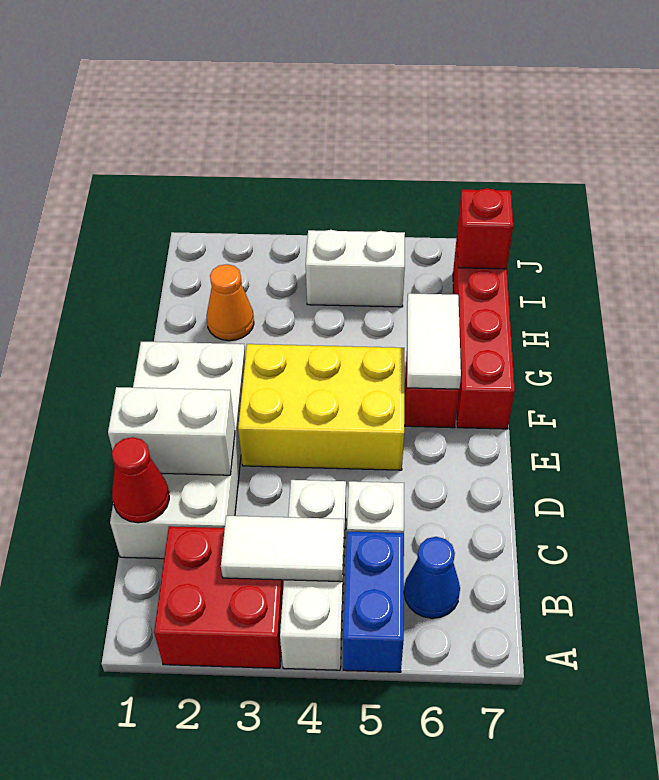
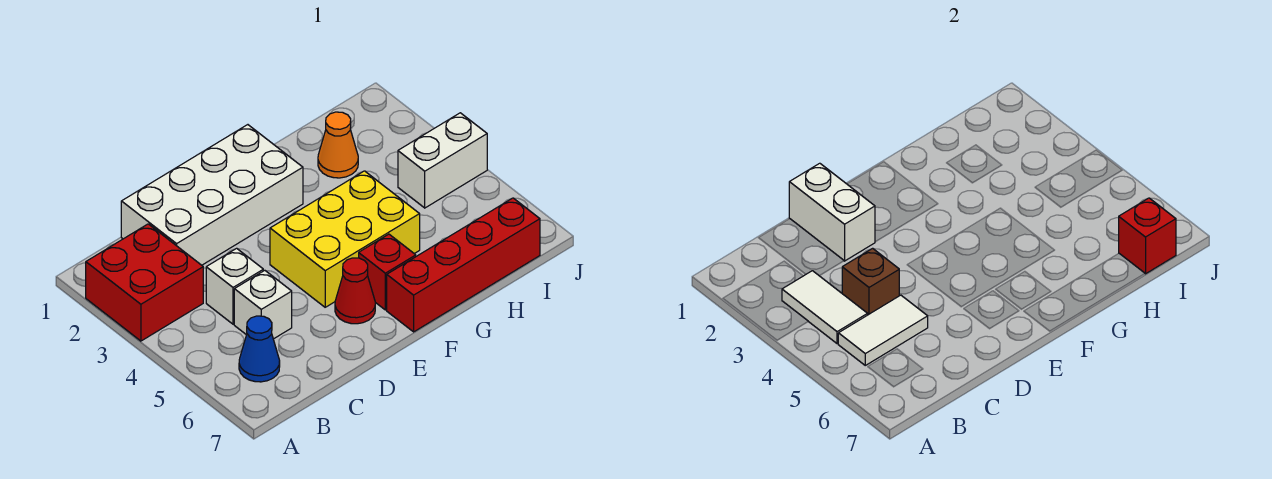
white brick A4:C4 level 1 -> white brick C4 level 1
blue brick A5:B5 level 1 -> none
red cone C1 level 2 -> red cone E6 level 1
none -> brown brick C4 level 2
yellow brick E3:F5 level 1 -> yellow brick E4:G5 level 1
white tile F6:G6 level 2 -> white tile B5:C5 level 2
white brick I4:I5 level 1 -> white brick I4:J4 level 1

